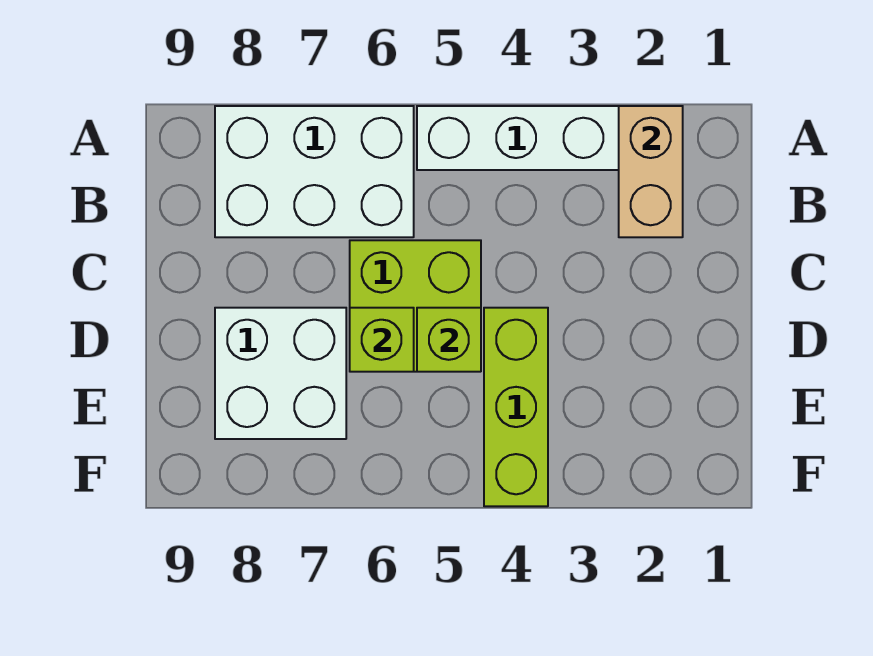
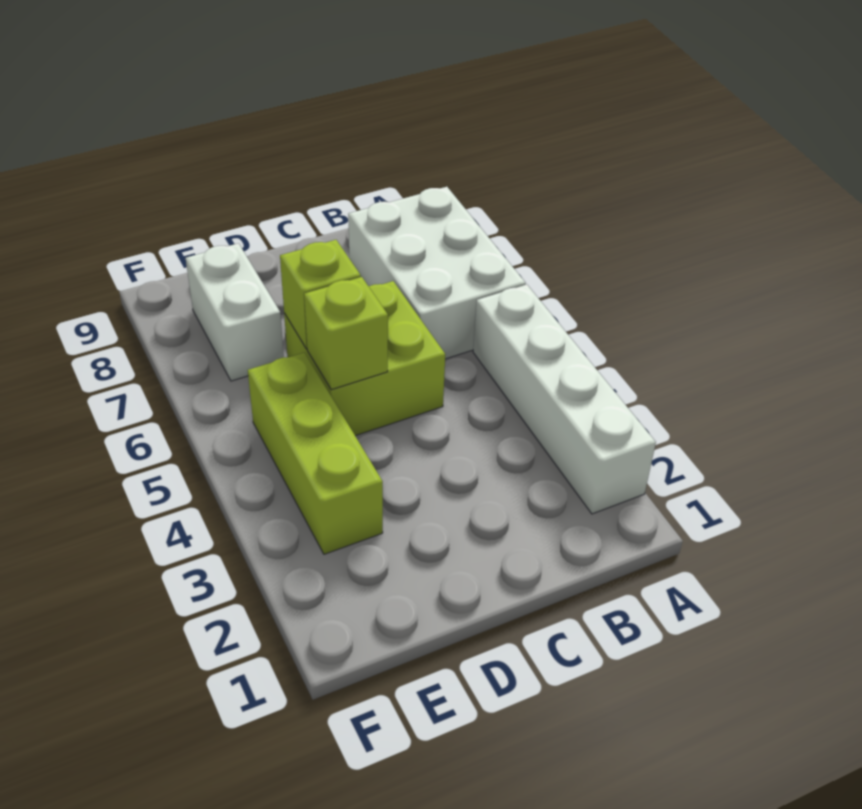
tan brick A2:B2 level 2 -> none
lime brick D4:F4 level 1 -> lime brick E3:E5 level 1
white brick D7:E8 level 1 -> white brick E7:E8 level 1

